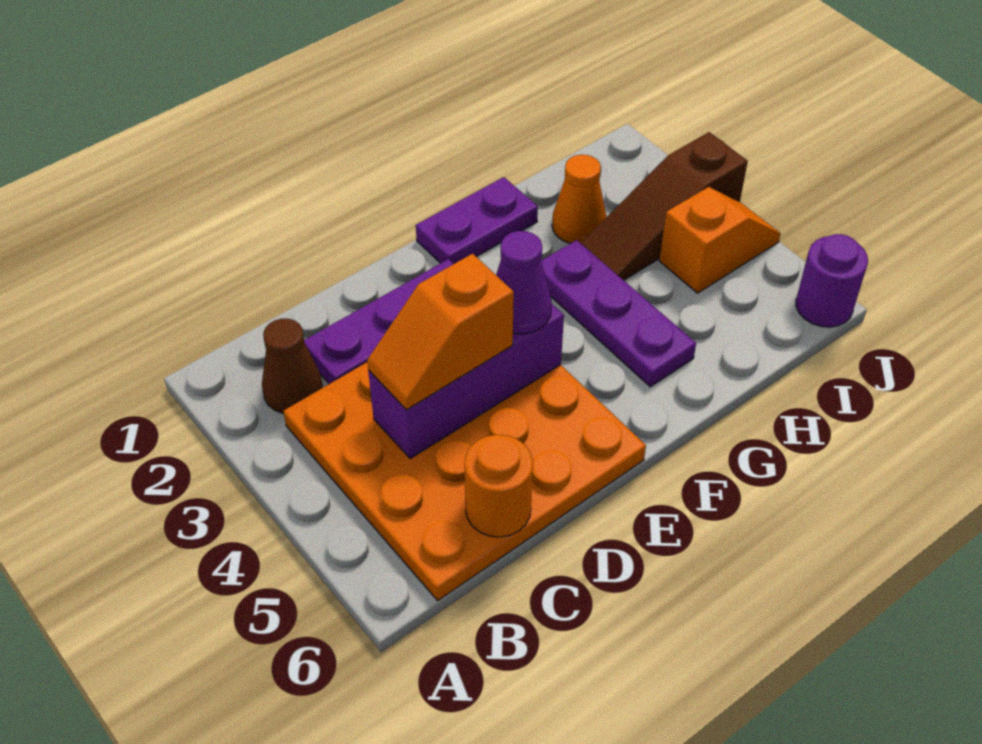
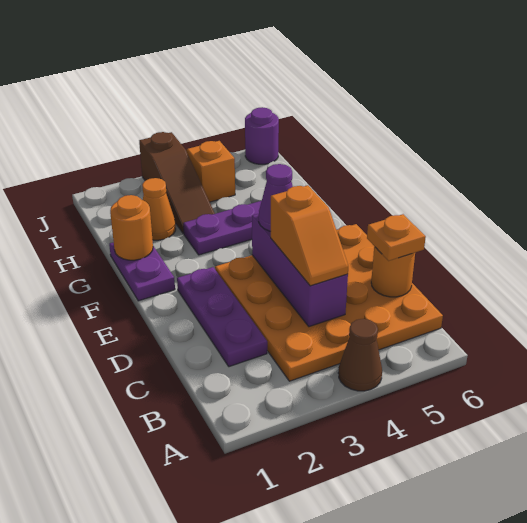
brown cone B2 level 1 -> brown cone A4 level 1
none -> orange plate C6 level 3
none -> orange round brick G1 level 2

